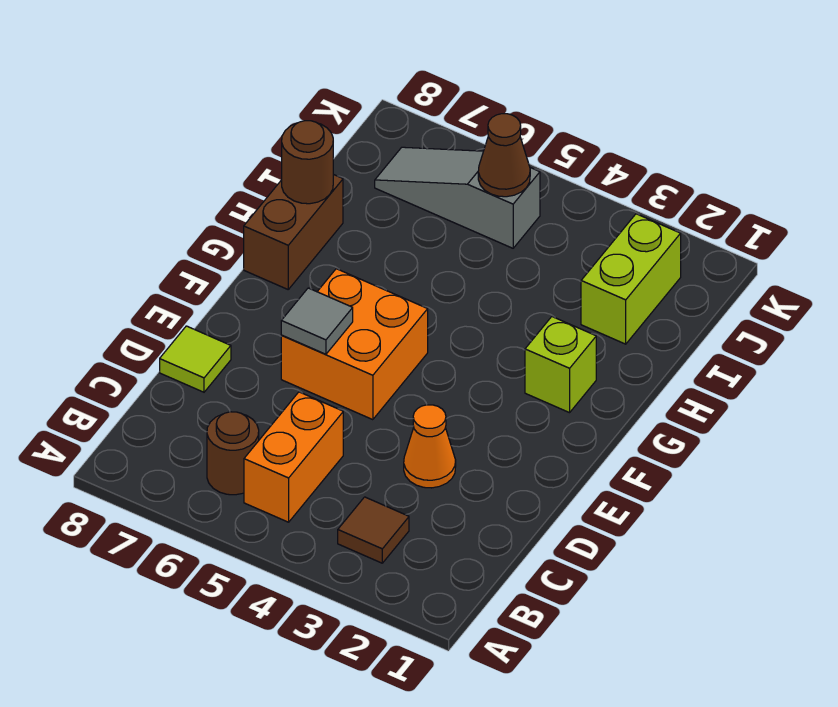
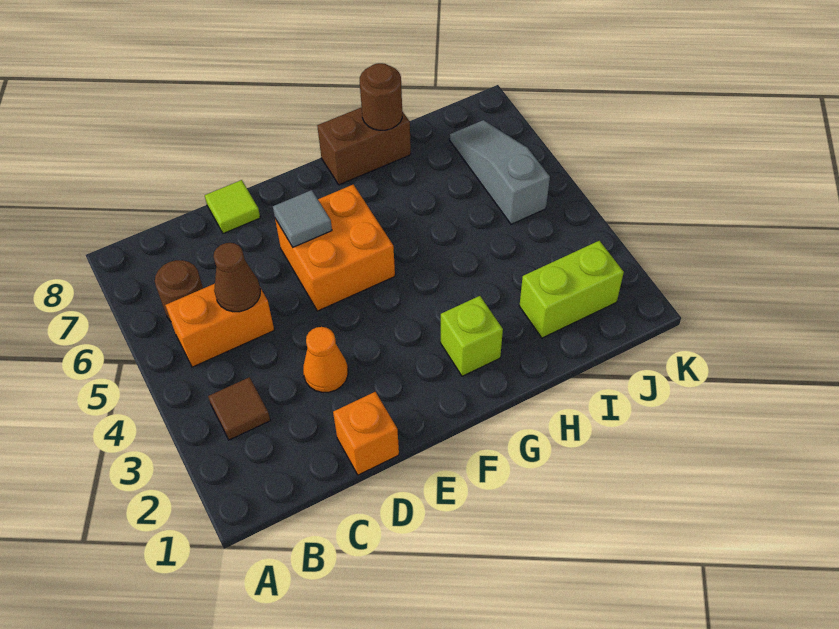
none -> orange brick D1 level 1
brown cone J5 level 2 -> brown cone C5 level 2

